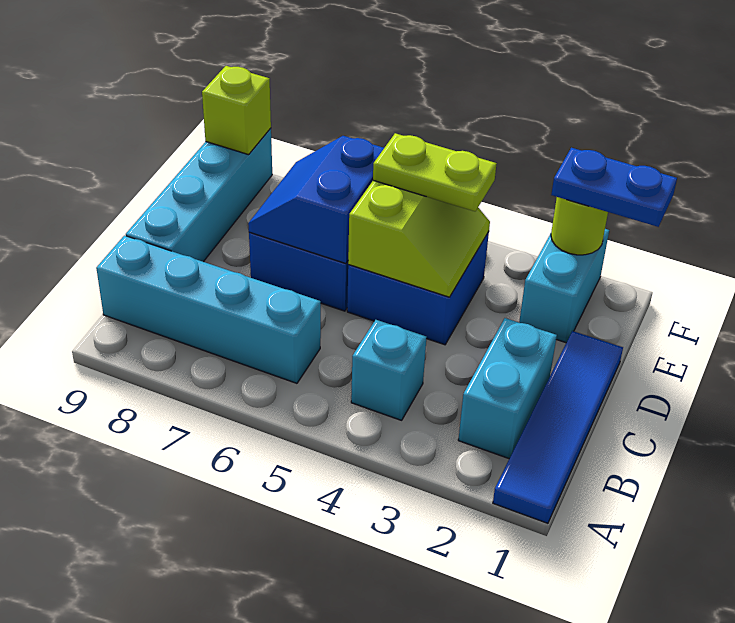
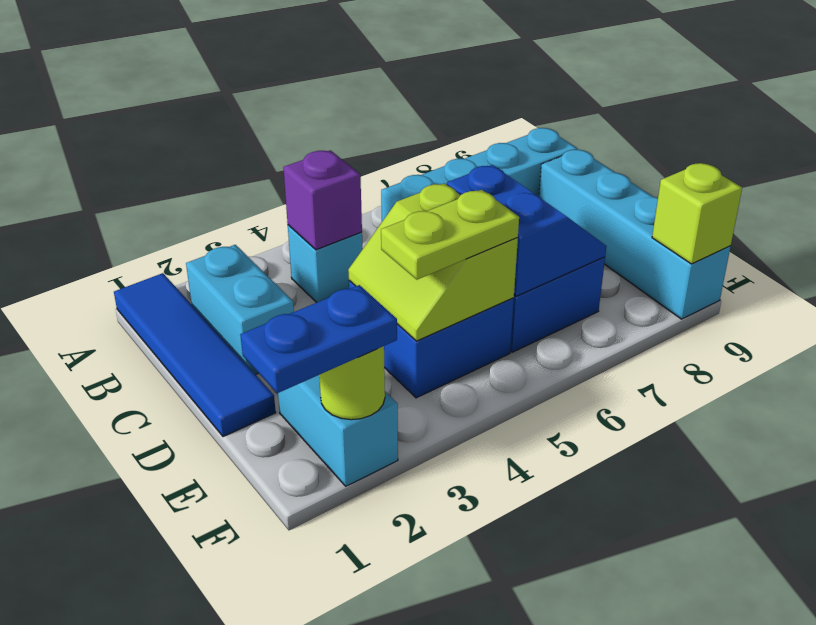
none -> purple brick B4 level 2

